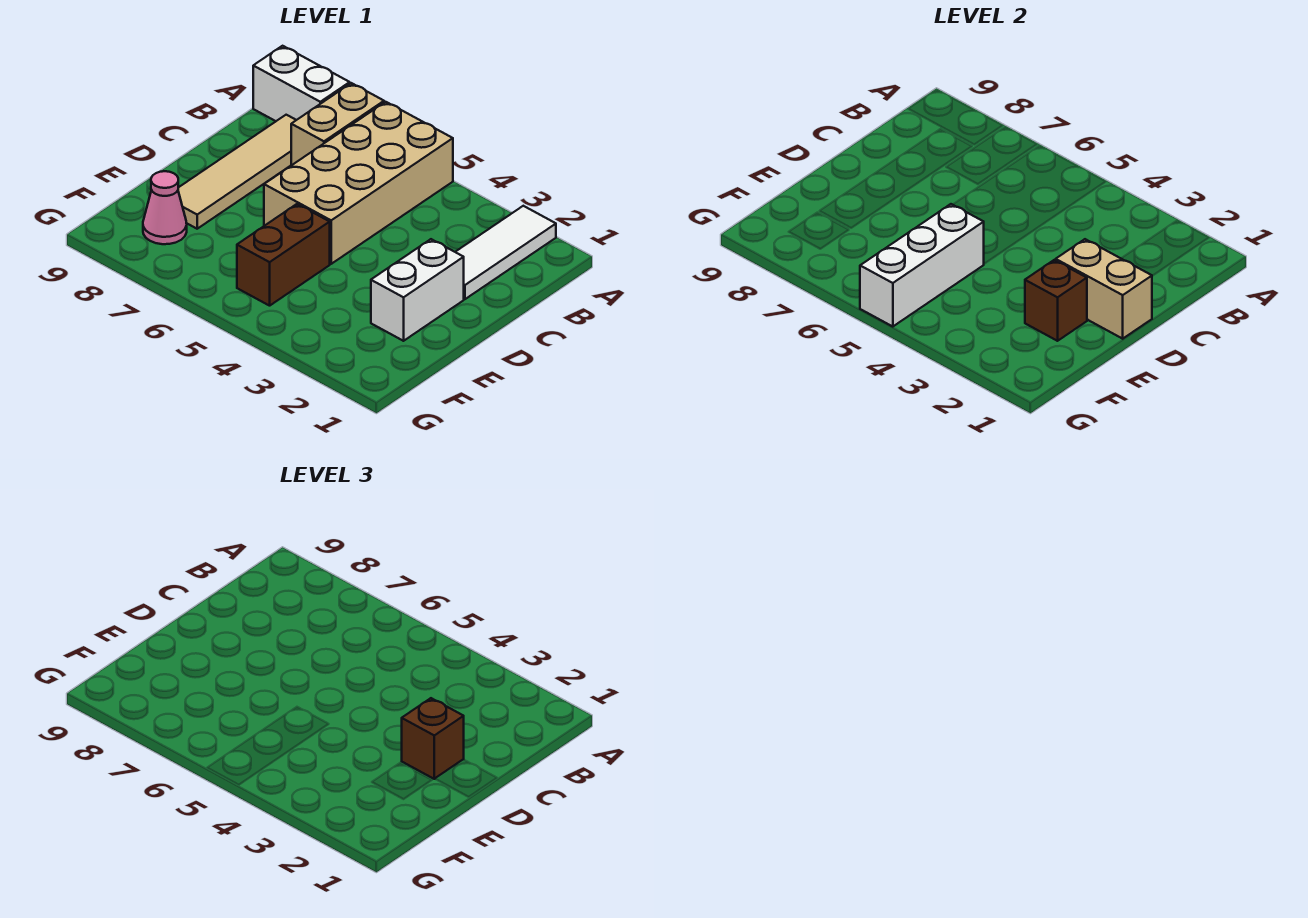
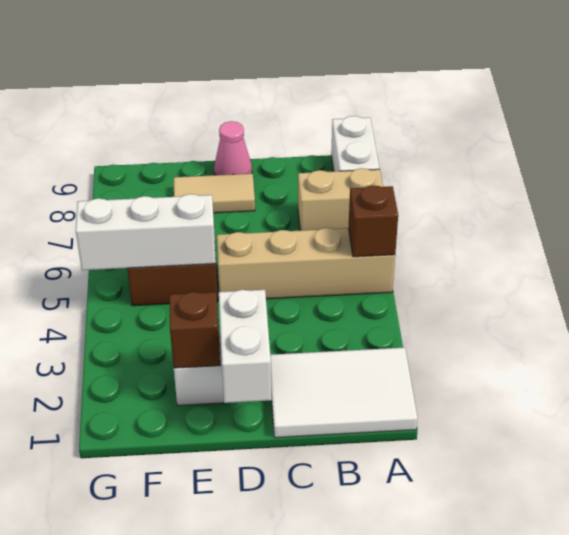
white tile A2:C2 level 1 -> white tile A1:C2 level 1
tan brick A5:D6 level 1 -> tan brick A5:D5 level 1
tan tile B8:E8 level 1 -> tan tile D8:E8 level 1
tan brick D1:D2 level 2 -> white brick D1:D2 level 2
brown brick D2 level 3 -> brown brick A5 level 2
pink cone F8 level 1 -> pink cone D9 level 1

